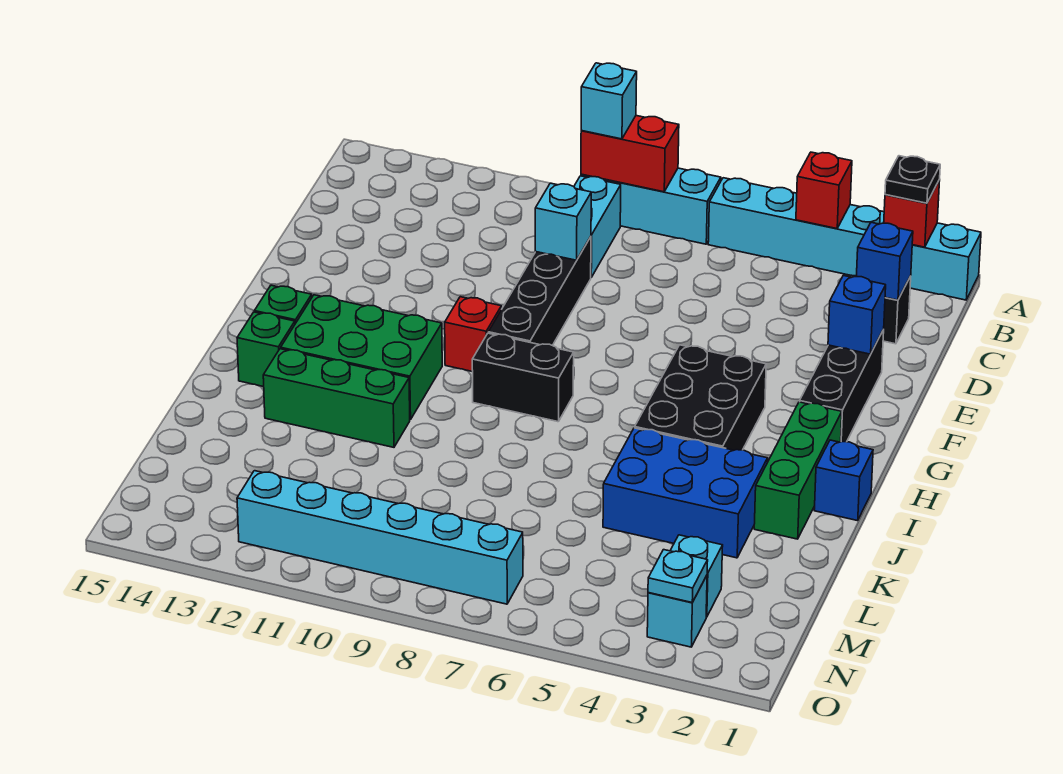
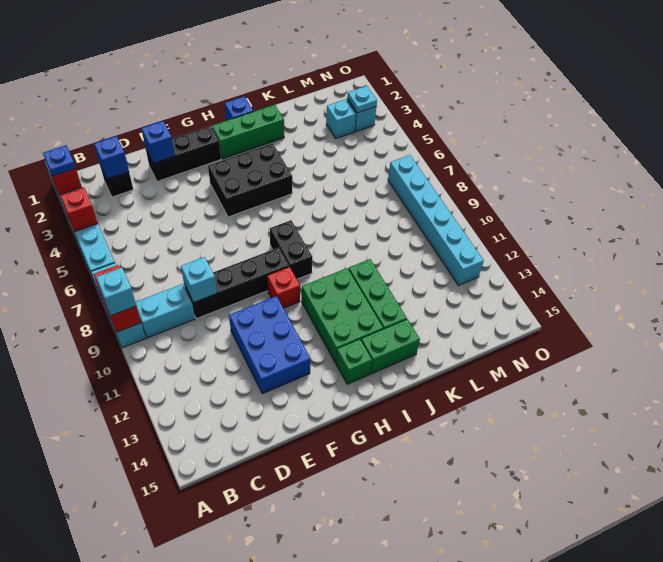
black plate A2 level 3 -> blue plate A2 level 3
green brick I14 level 1 -> green brick I14:J14 level 1
blue brick J3:K5 level 1 -> blue brick E11:F13 level 1

